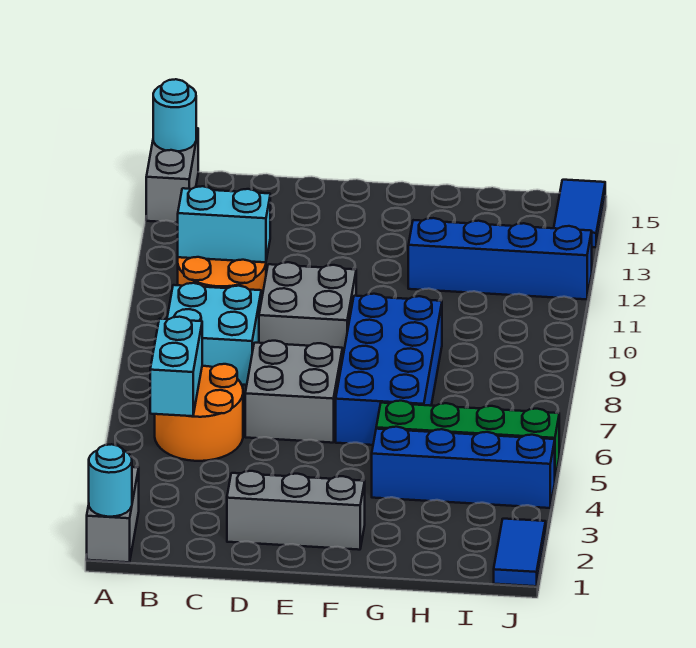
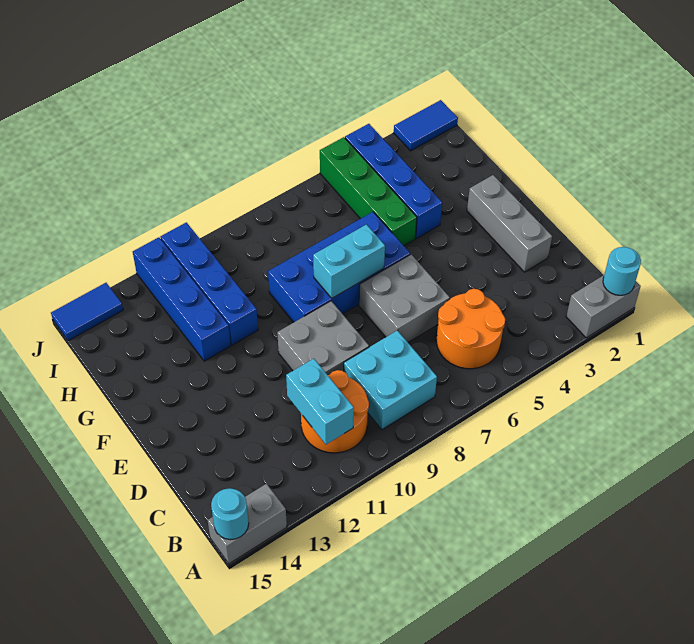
cyan brick B5:B6 level 2 -> cyan brick F7:F8 level 2
none -> blue brick G11:J11 level 1

